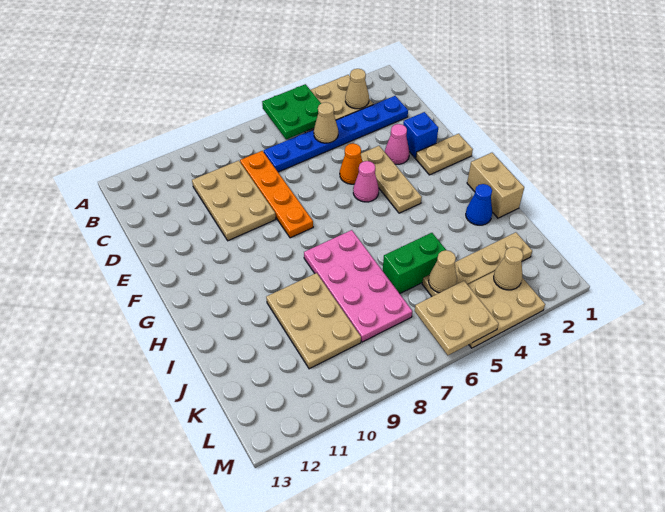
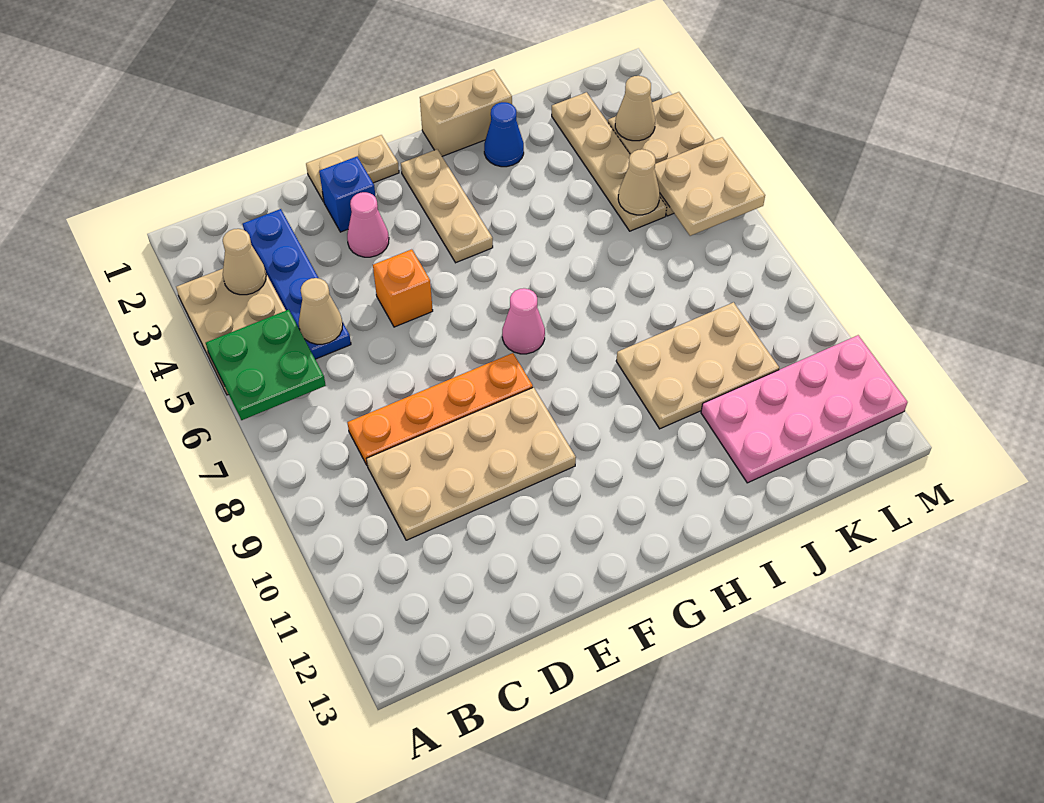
blue plate C2:C7 level 1 -> blue plate C2:C5 level 1
tan plate C9:E10 level 1 -> tan plate C9:F10 level 1
tan plate E4:G4 level 1 -> tan plate G2:G4 level 1
orange cone E5 level 1 -> orange brick E5 level 1
tan plate F1:F2 level 1 -> tan plate E1:F1 level 1
pink cone F5 level 1 -> pink cone G7 level 1
pink plate H7:K8 level 1 -> pink plate J11:M12 level 1
green brick J5:J6 level 1 -> none

